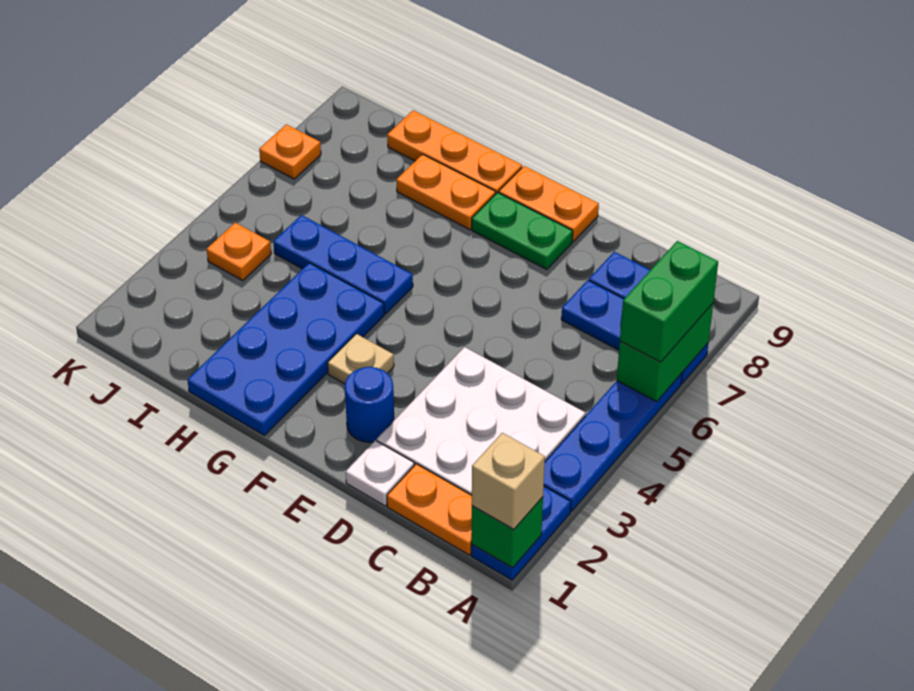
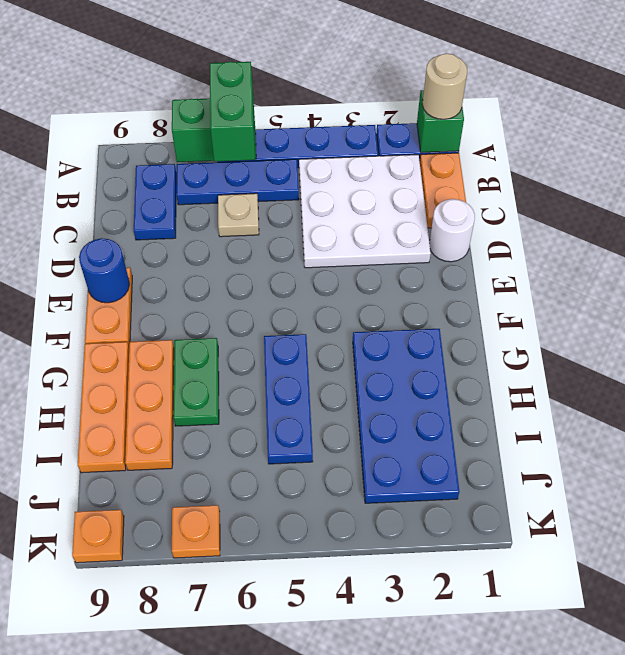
tan brick A1 level 3 -> tan round brick A1 level 3
green brick A6:A7 level 3 -> green brick A6:B6 level 3
blue plate A7:C7 level 1 -> blue plate B5:B7 level 1
white plate D1 level 1 -> white round brick D1 level 1
blue round brick E2 level 1 -> blue round brick E9 level 2
green plate E8:F8 level 1 -> green plate G7:H7 level 1
tan plate F3 level 1 -> tan plate C6 level 1
blue plate G1:H4 level 1 -> blue plate G2:J3 level 1
orange plate G8:H8 level 1 -> orange plate G8:I8 level 1
orange plate J4 level 1 -> orange plate K9 level 1

